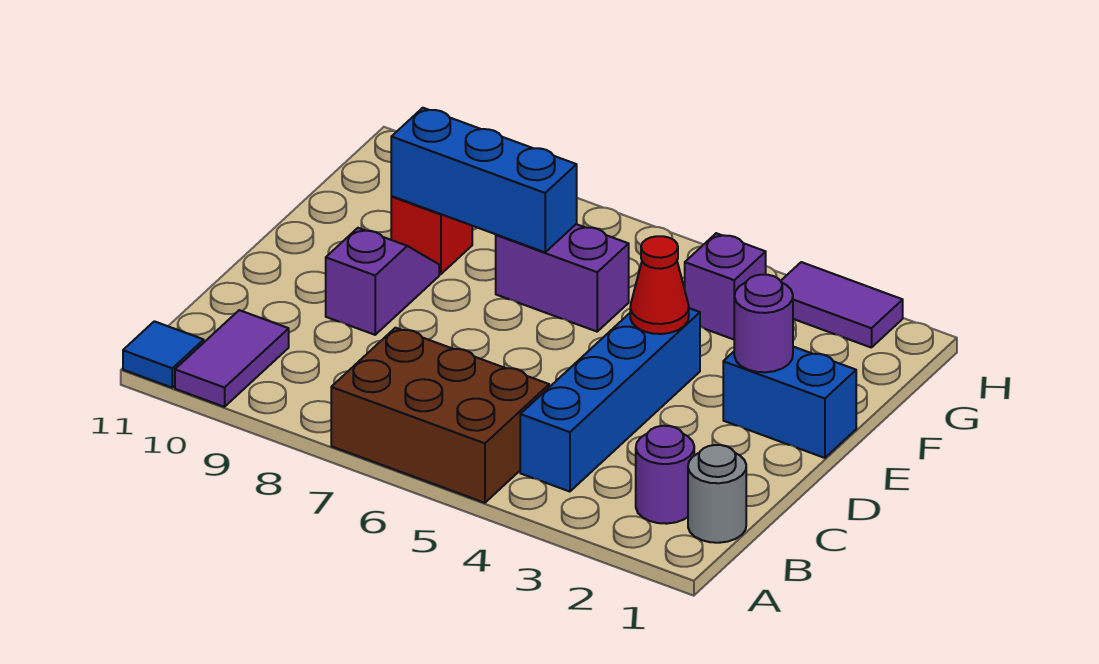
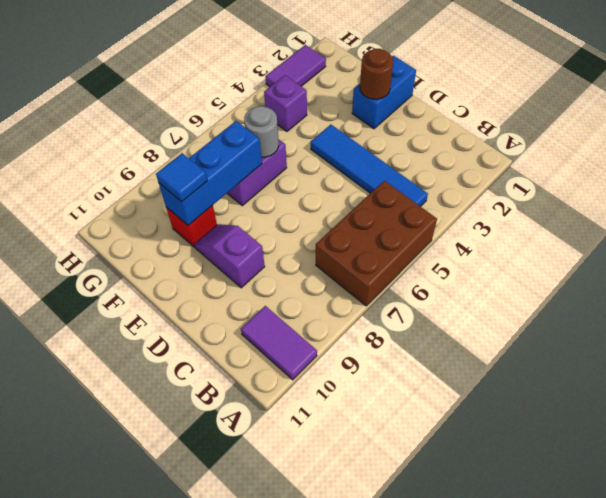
blue tile A11 level 1 -> blue tile F9 level 3
grey round brick B1 level 1 -> grey round brick F6 level 2
purple round brick B2 level 1 -> none
blue brick B4:E4 level 1 -> blue tile B4:E4 level 1
purple round brick E2 level 2 -> brown round brick E2 level 2
red cone E4 level 2 -> none

